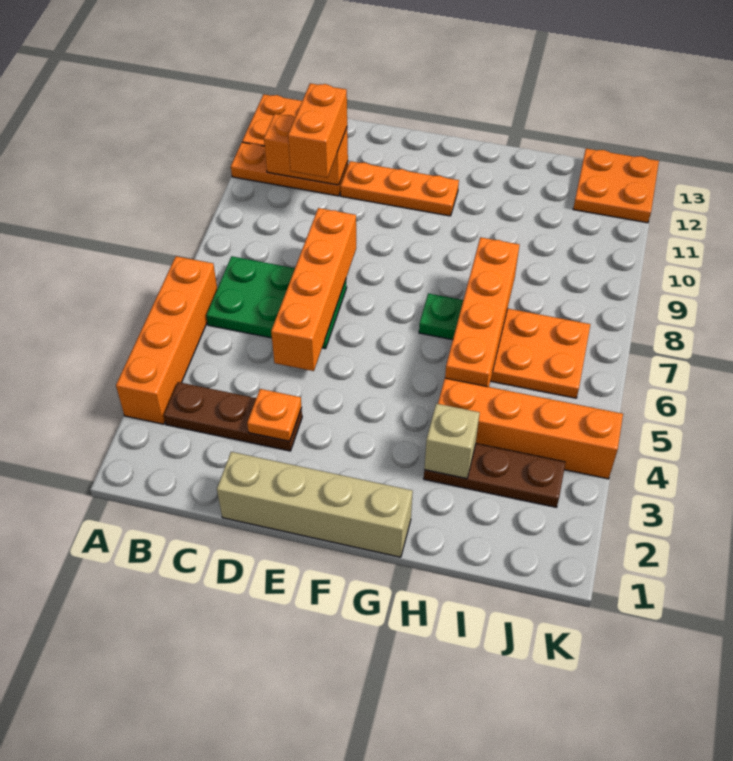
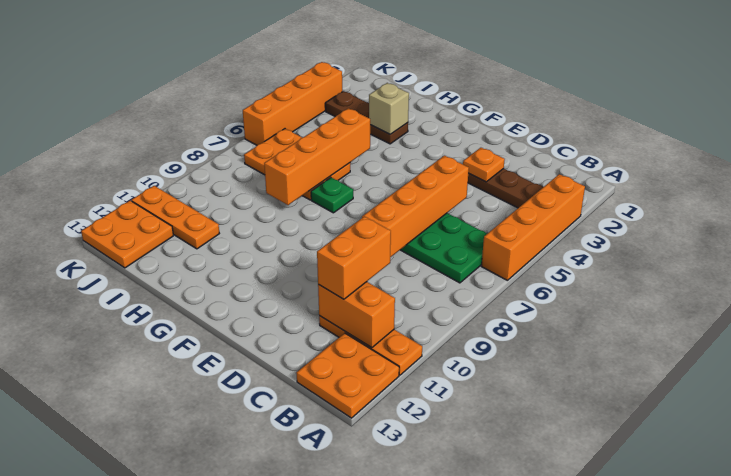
tan brick D1:G1 level 1 -> none
orange plate D11:F11 level 1 -> orange plate I11:K11 level 1
orange brick H4:K4 level 1 -> orange brick K3:K6 level 1

